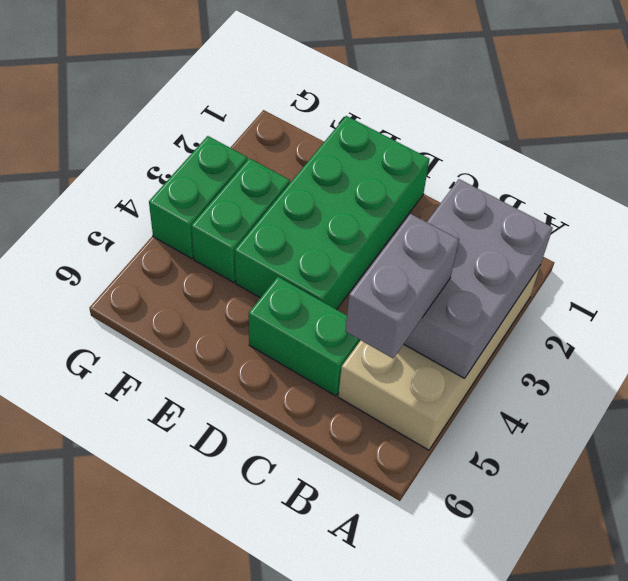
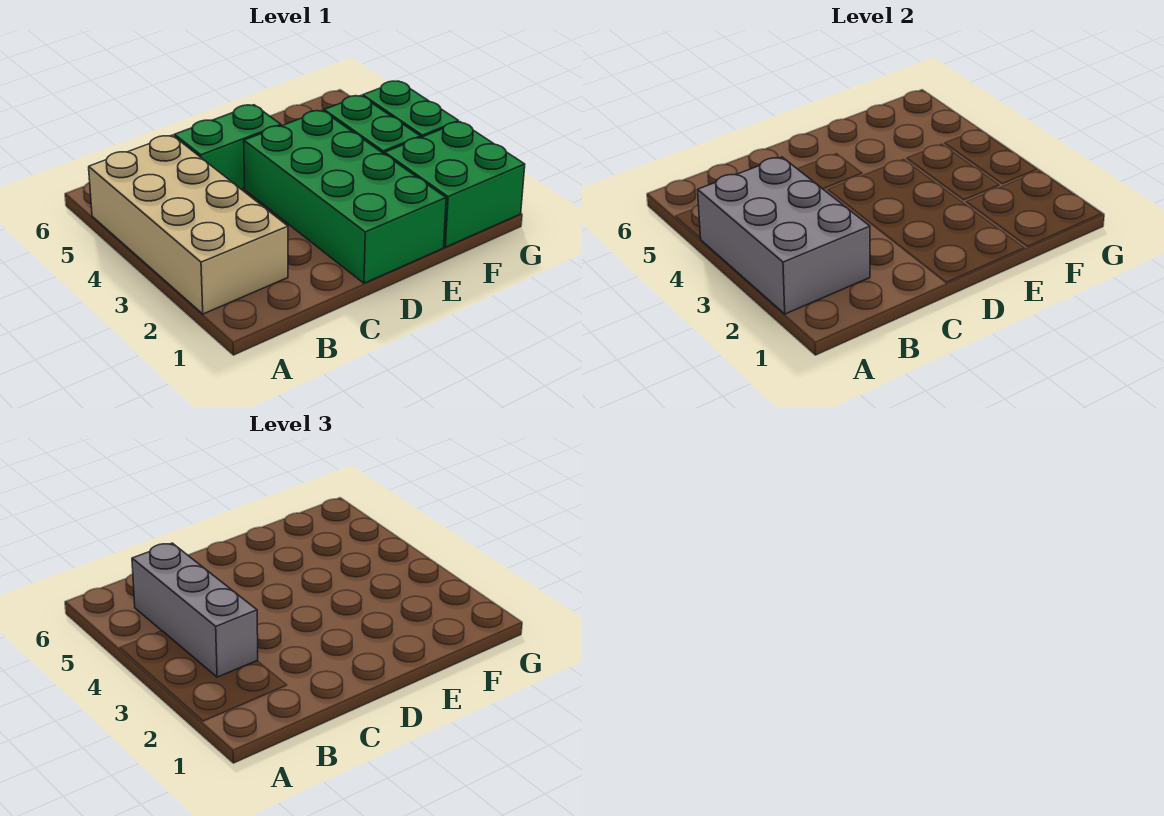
grey brick B4:B5 level 3 -> grey brick B3:B5 level 3
none -> green brick F1:G2 level 1

